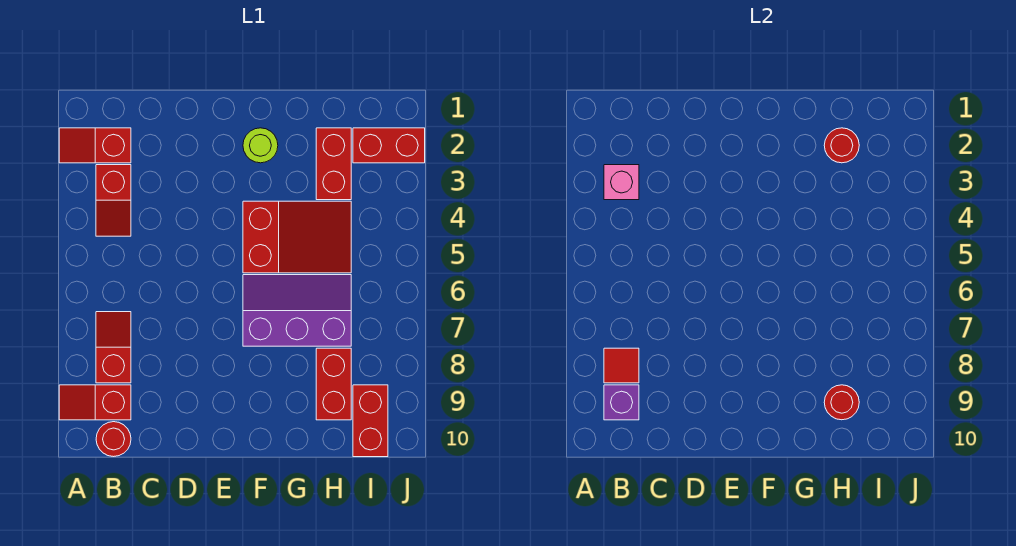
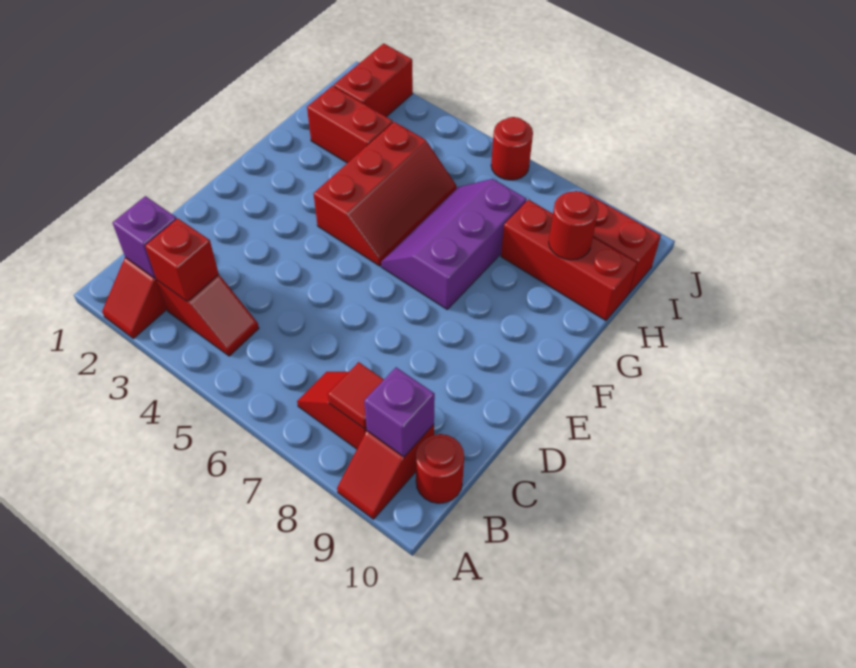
none -> purple brick B2 level 2
pink brick B3 level 2 -> red brick B3 level 2
lime round brick F2 level 1 -> none
red slope F4:H5 level 1 top F -> red slope F4:H5 level 1 top 4
red round brick H2 level 2 -> red round brick J6 level 1
red brick H8:H9 level 1 -> red brick H8:H10 level 1

